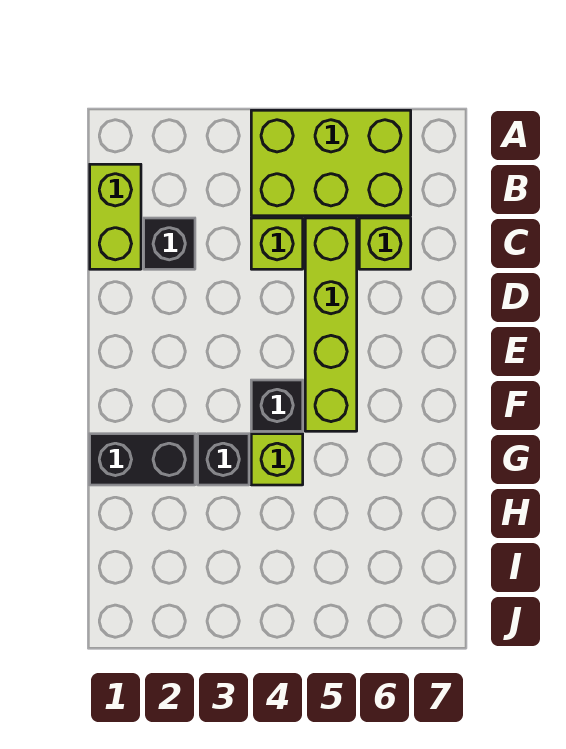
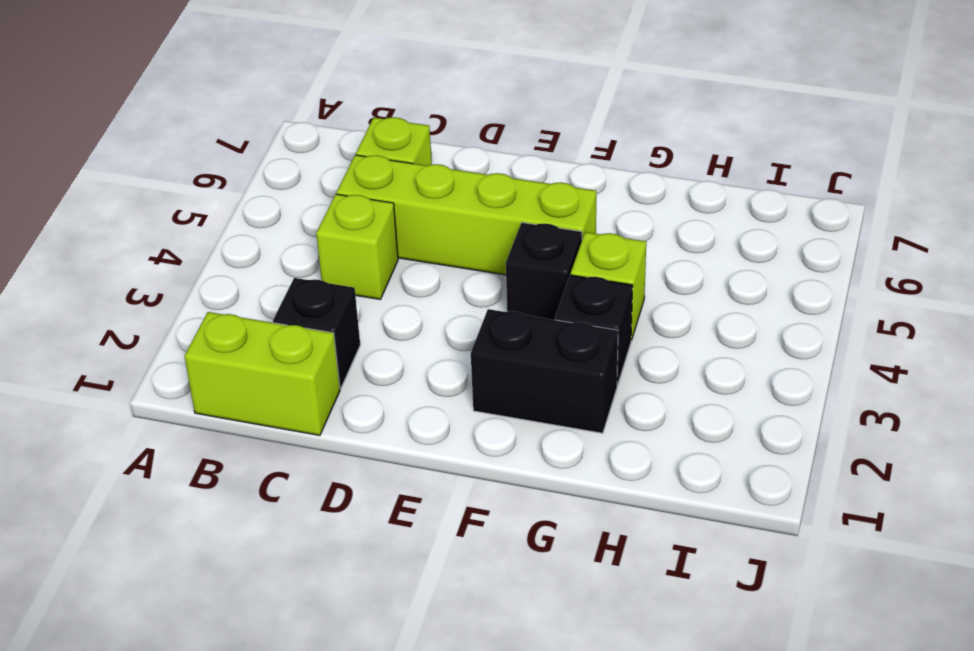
lime brick A4:B6 level 1 -> none
black brick G1:G2 level 1 -> black brick F2:G2 level 1

